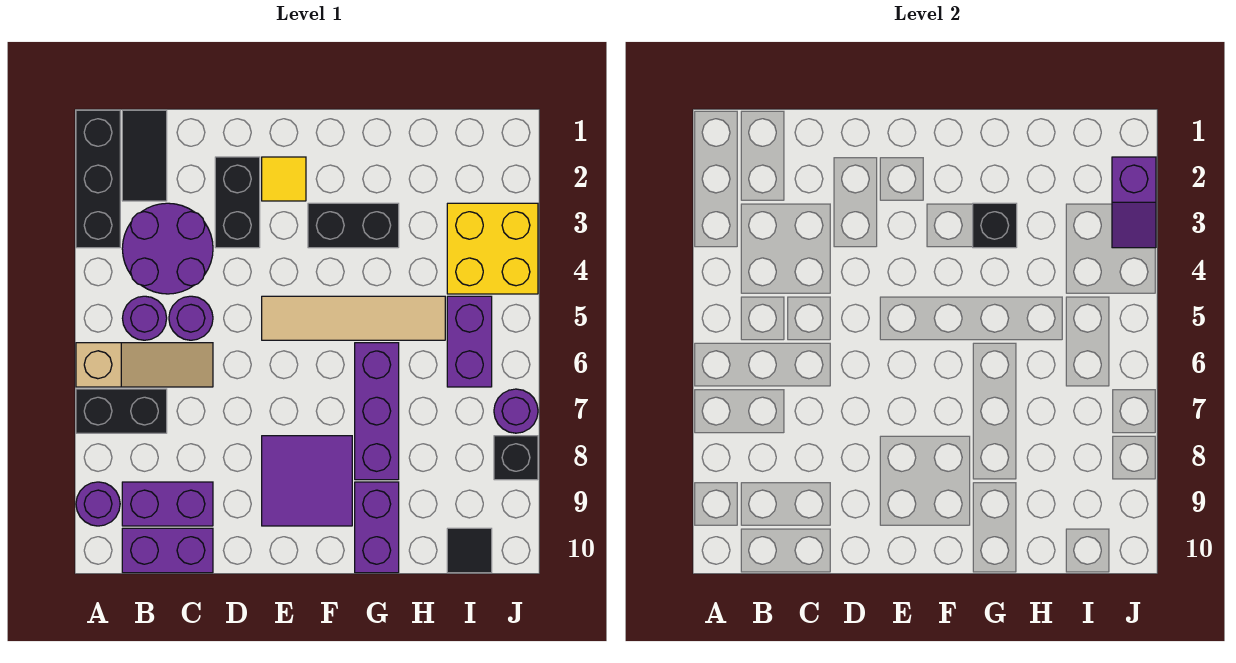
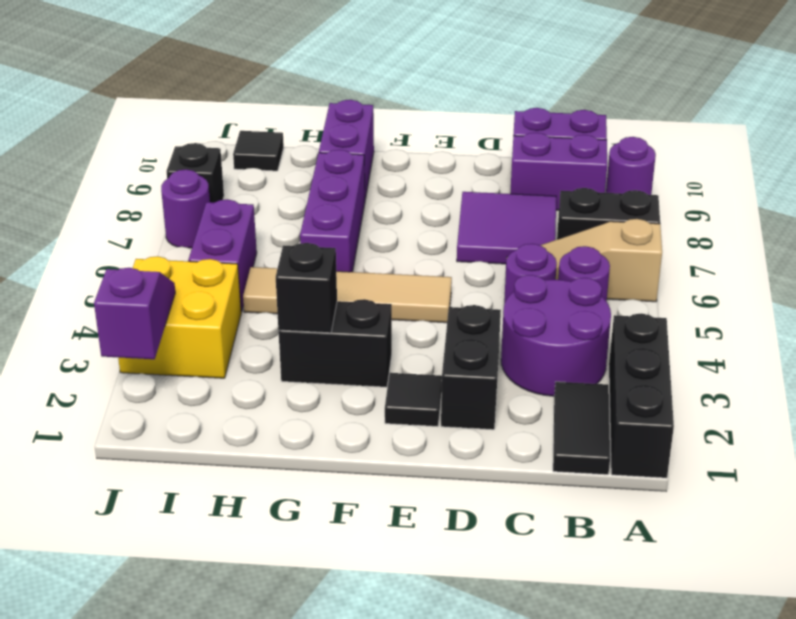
yellow tile E2 level 1 -> black tile E2 level 1
purple tile E8:F9 level 1 -> purple tile C7:D8 level 1

